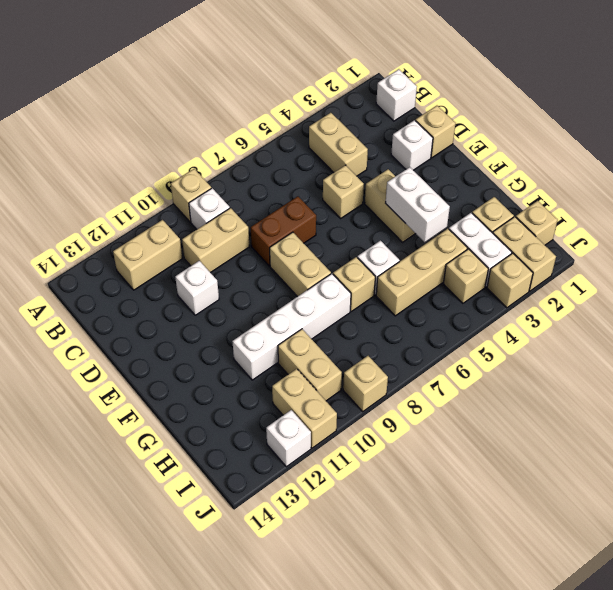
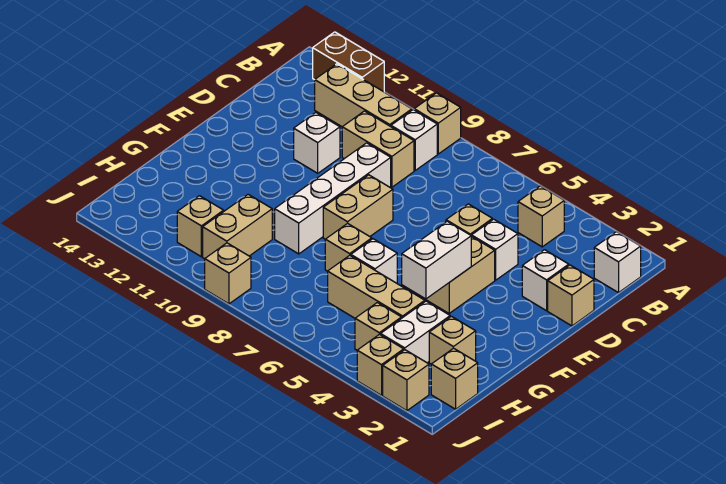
tan brick B4:C4 level 1 -> tan brick B4 level 1
tan brick B11:B12 level 1 -> tan brick B10:B12 level 1
brown brick D7:D8 level 1 -> brown brick A12:A13 level 1
white brick G8:G11 level 1 -> white brick D9:G9 level 1
tan brick I2:J2 level 1 -> tan brick J2 level 1
tan brick I11:J11 level 1 -> tan brick I11 level 1
white brick J12 level 1 -> white brick D4 level 1

